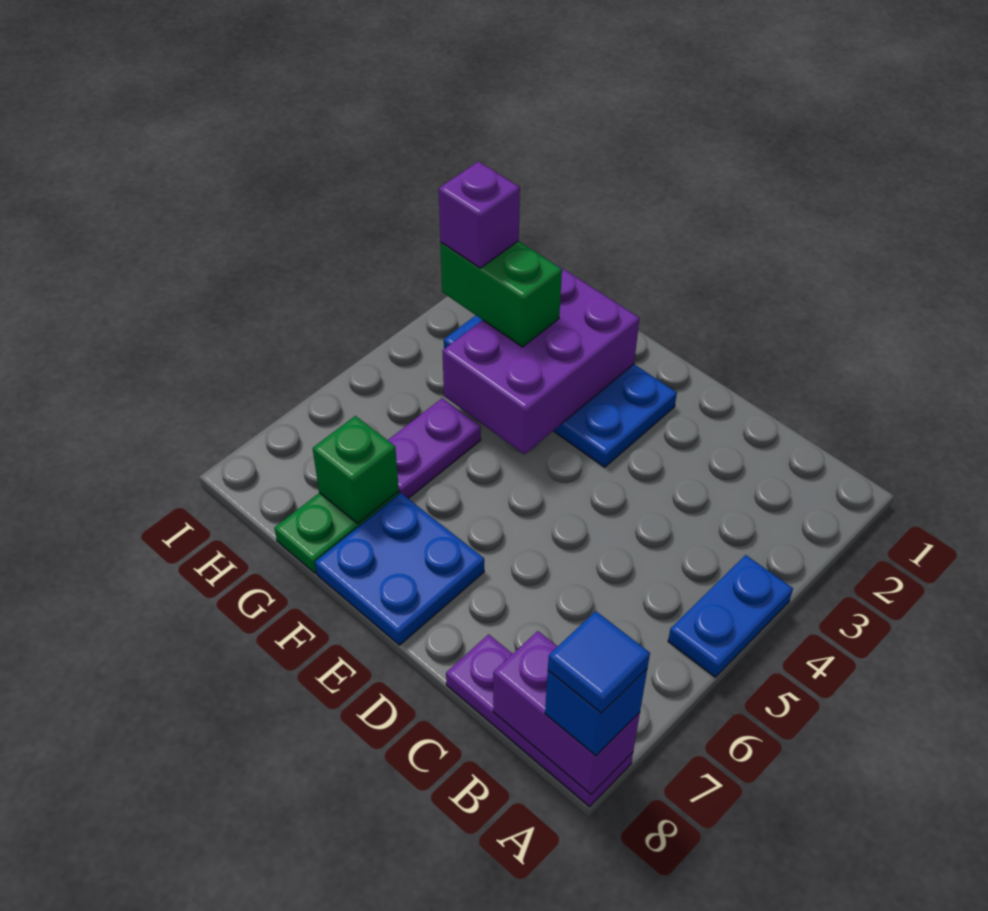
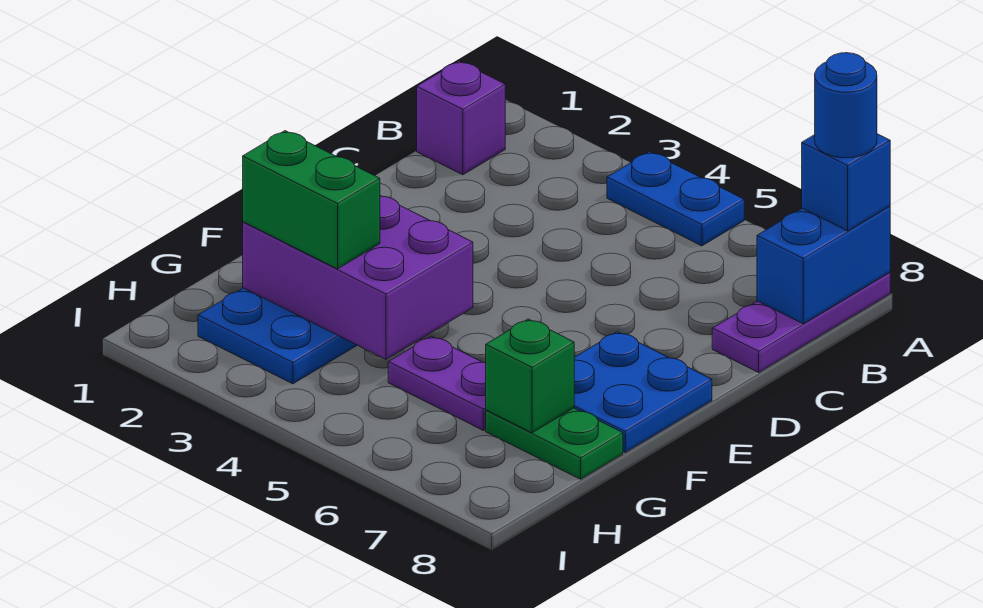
purple brick A8:B8 level 2 -> blue brick A8:B8 level 2
blue tile A8 level 4 -> blue round brick A8 level 4
green brick G3:H3 level 3 -> green brick G2:G3 level 3
purple brick H3 level 4 -> purple brick B1 level 1

